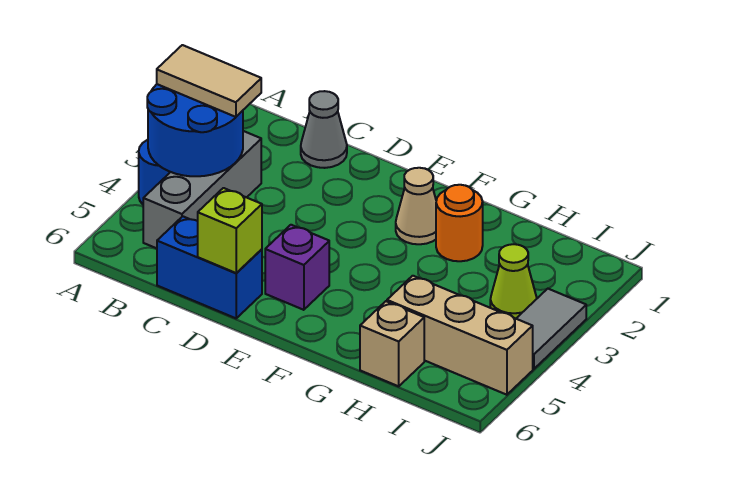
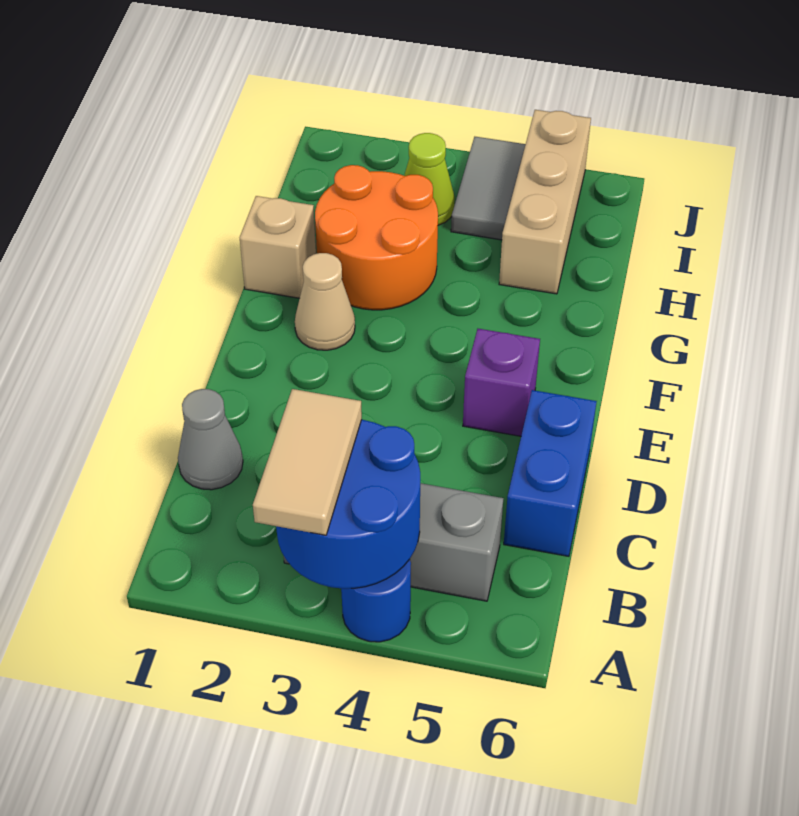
lime brick D6 level 2 -> none
orange round brick G2 level 1 -> orange round brick G2:H3 level 1
tan brick H6 level 1 -> tan brick G1 level 1
grey tile J3:J4 level 1 -> grey tile I4:J4 level 1

